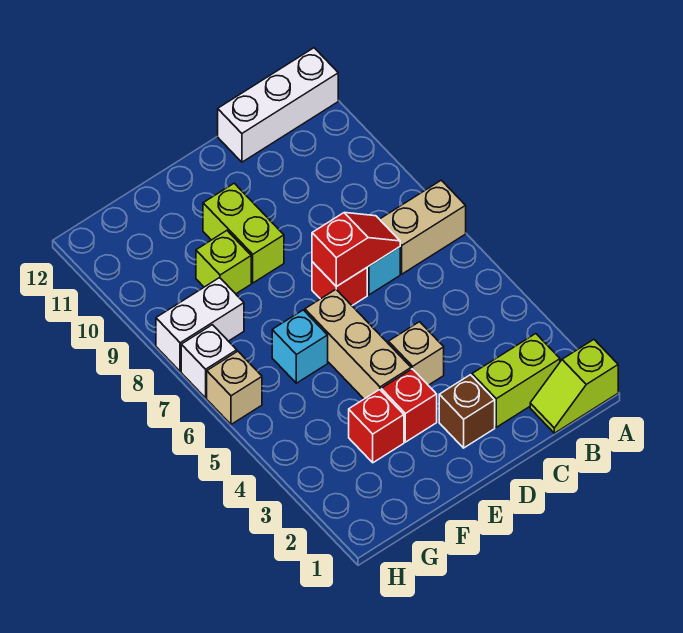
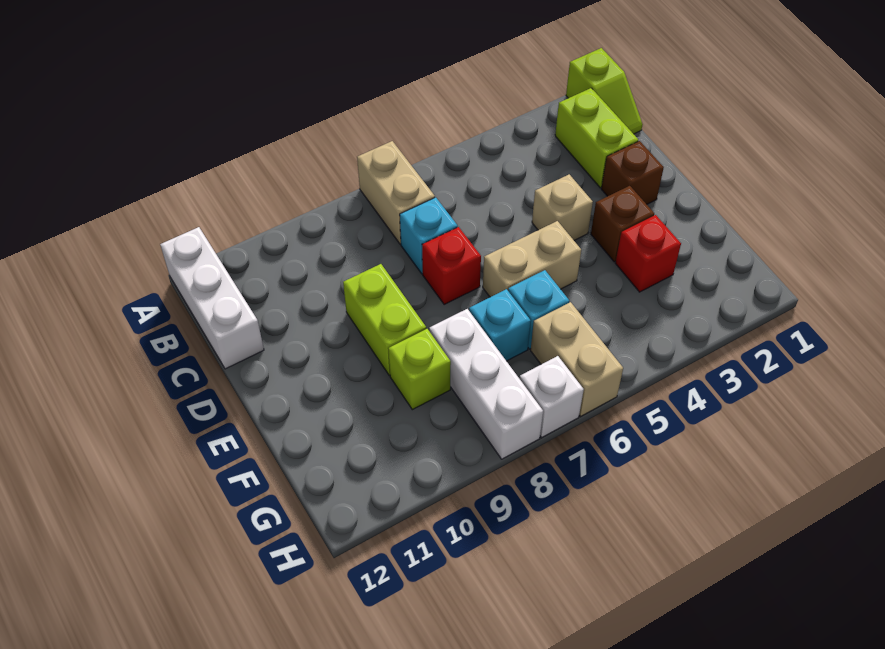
red slope C7:D7 level 2 top D -> none
red brick E3 level 1 -> brown brick E3 level 1
tan brick E4:E6 level 1 -> tan brick E5:E6 level 1
lime brick E9:E10 level 1 -> lime brick D9:E9 level 1
none -> cyan brick F7 level 1
white brick G8:H8 level 1 -> white brick F8:H8 level 1
tan brick H6 level 1 -> tan brick G6:H6 level 1

